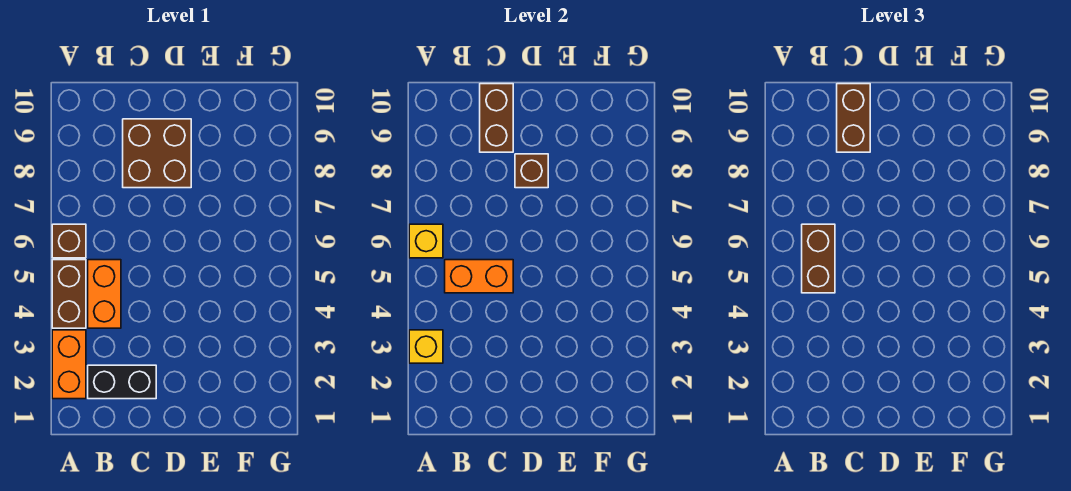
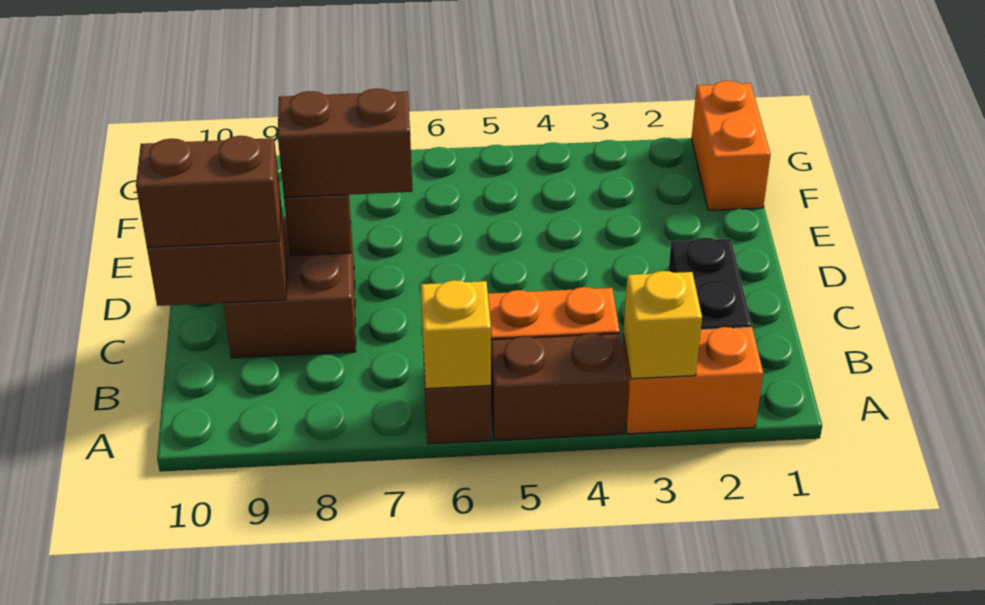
orange brick B5:C5 level 2 -> orange brick F1:G1 level 1
brown brick B5:B6 level 3 -> brown brick D7:D8 level 3

